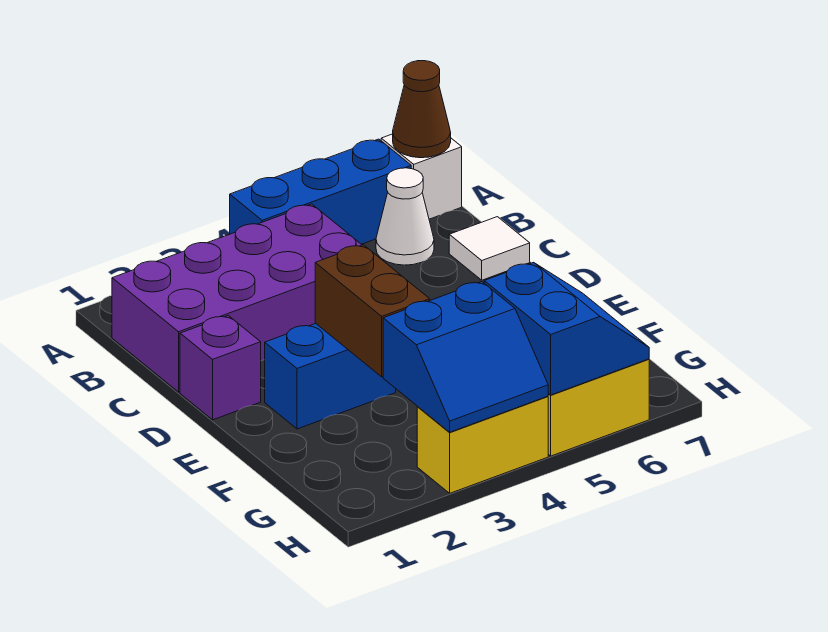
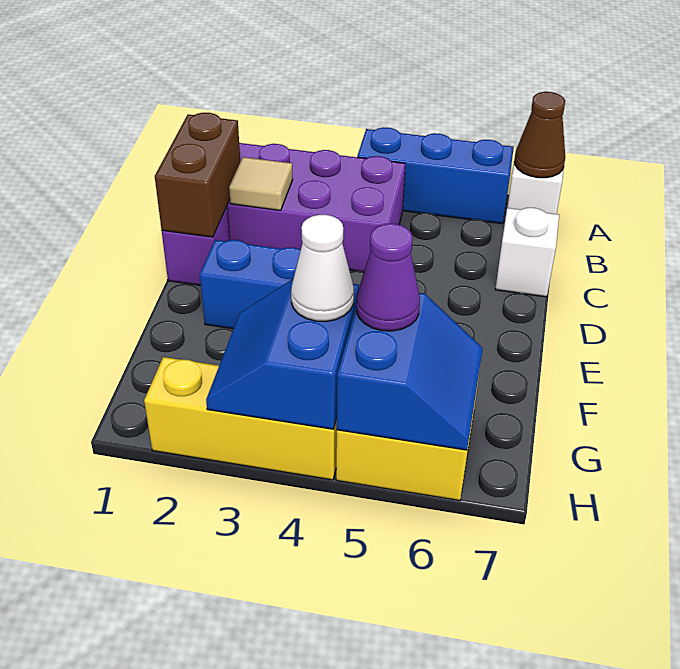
white cone B6 level 1 -> white cone G4 level 3
none -> tan tile C2 level 2
white tile C7 level 1 -> white brick C7 level 1
brown brick E3:F3 level 2 -> brown brick C1:D1 level 2
blue slope G3:H4 level 2 top G -> blue slope G3:H4 level 2 top 4
none -> purple cone G5 level 3
yellow brick H3:H4 level 1 -> yellow brick H2:H4 level 1

